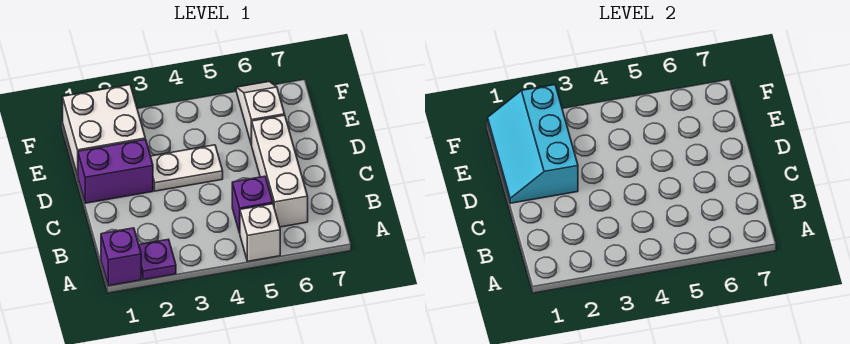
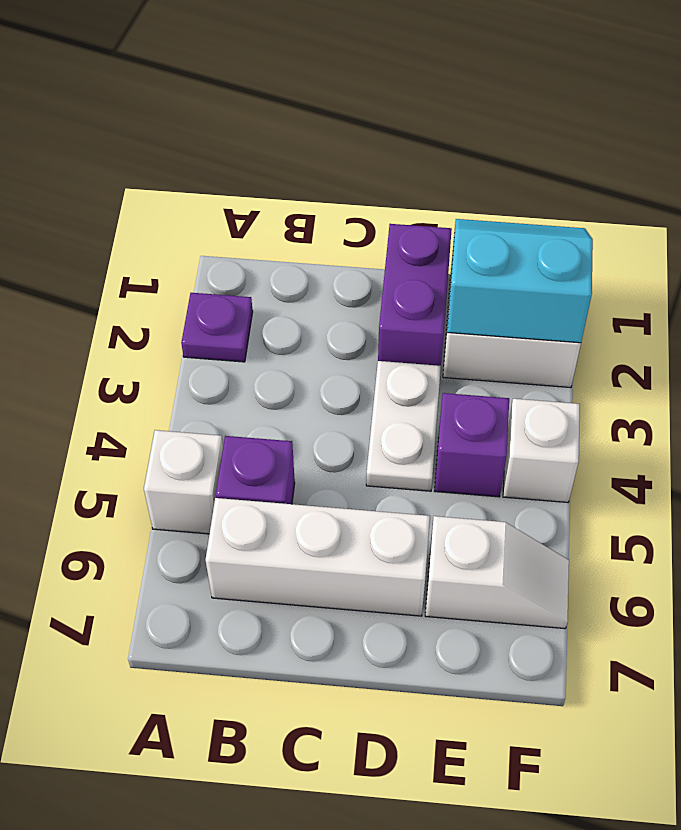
purple brick A1 level 1 -> purple brick E4 level 1
cyan slope D1:F2 level 2 top 2 -> cyan slope E1:F2 level 2 top 2
none -> white brick F4 level 1

